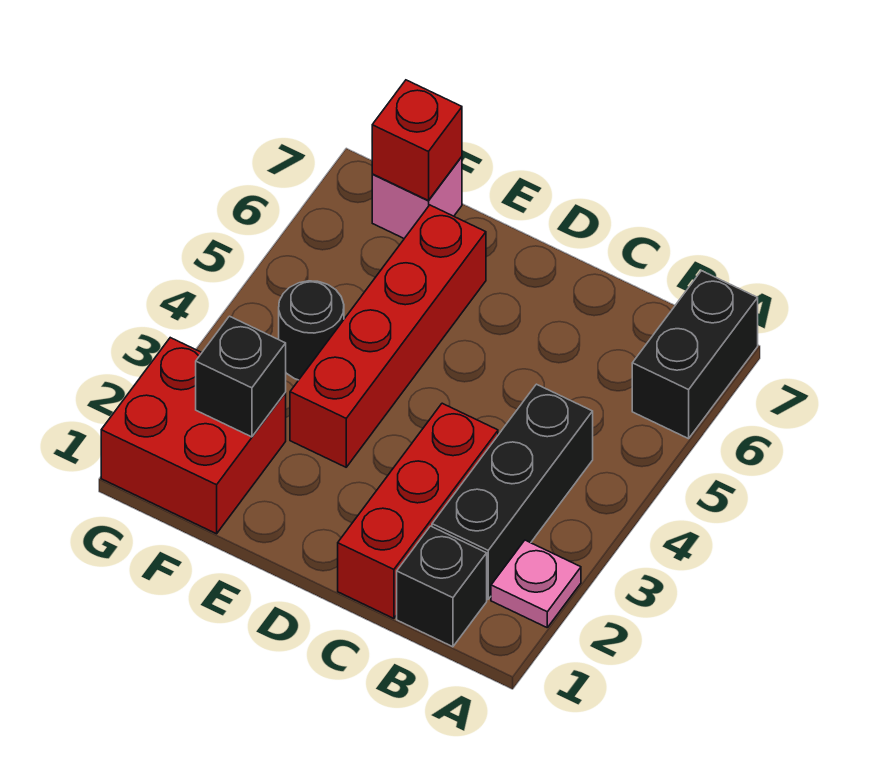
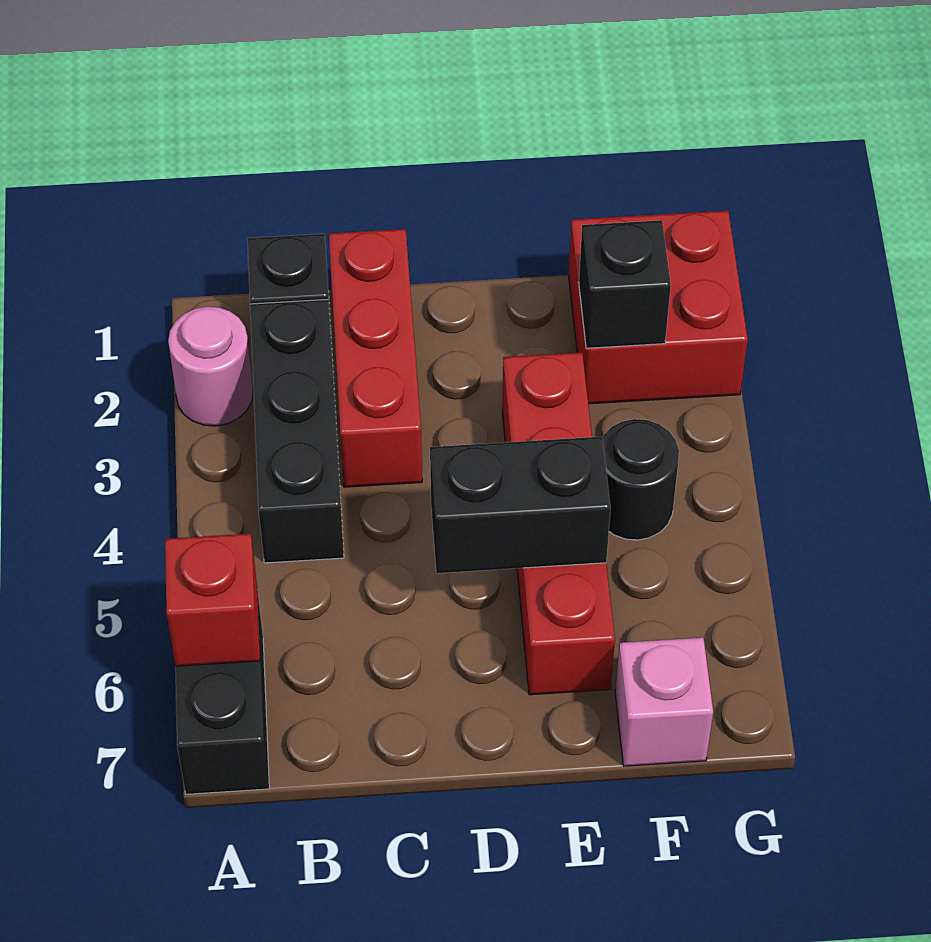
pink plate A2 level 1 -> pink round brick A2 level 1
none -> black brick D5:E5 level 2
red brick F7 level 2 -> red brick A6 level 2

